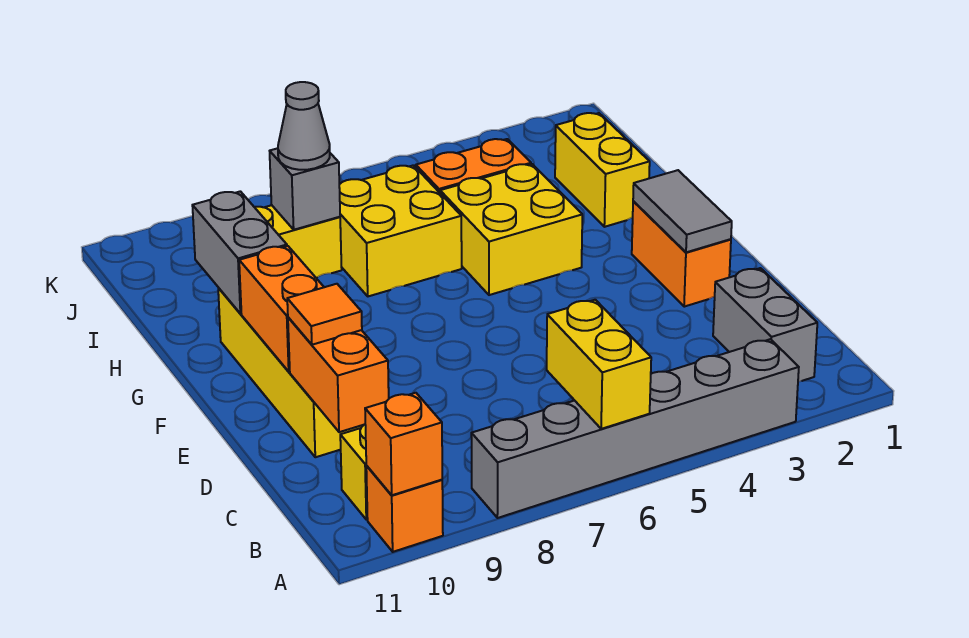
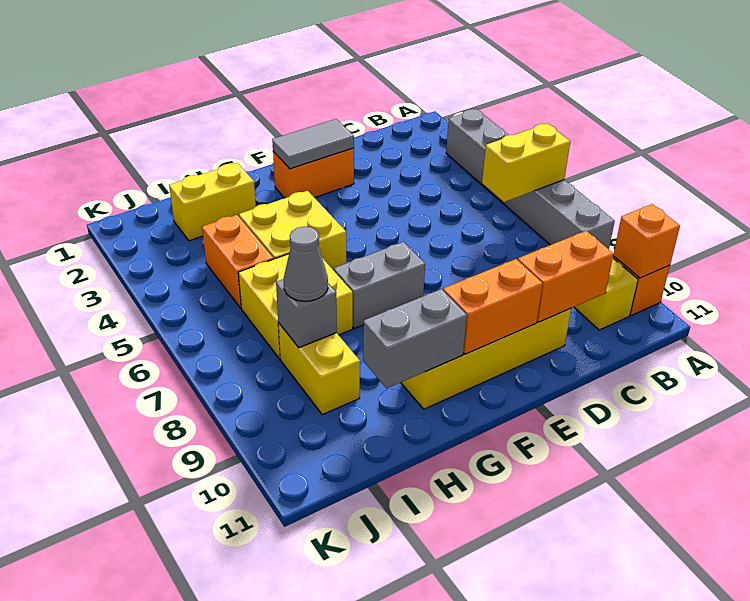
grey brick B2:C2 level 1 -> grey brick F7:G7 level 1
orange tile D10 level 3 -> none

